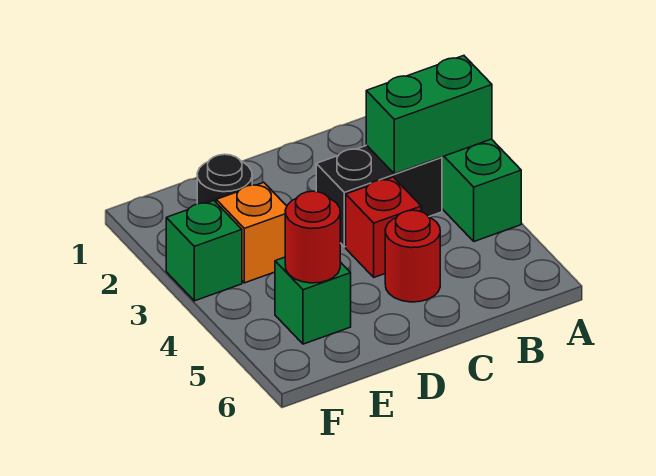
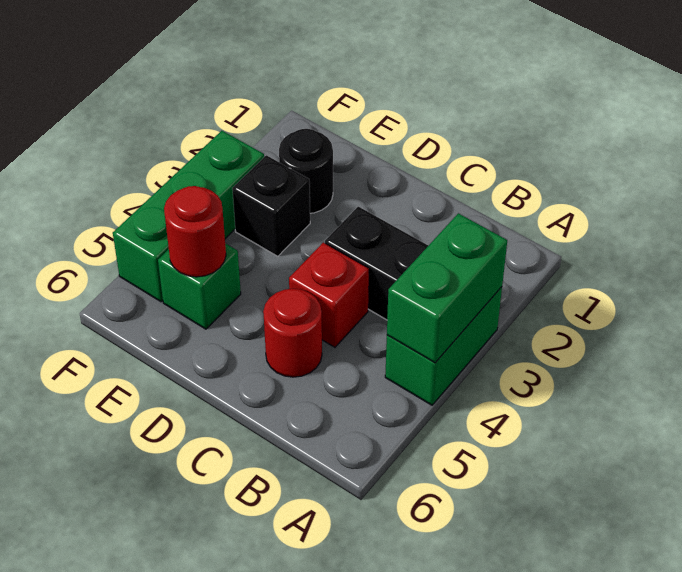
green brick A3:B3 level 2 -> green brick A3:A4 level 2
orange brick E3 level 1 -> black brick E3 level 1
green brick F3 level 1 -> green brick F3:F5 level 1

